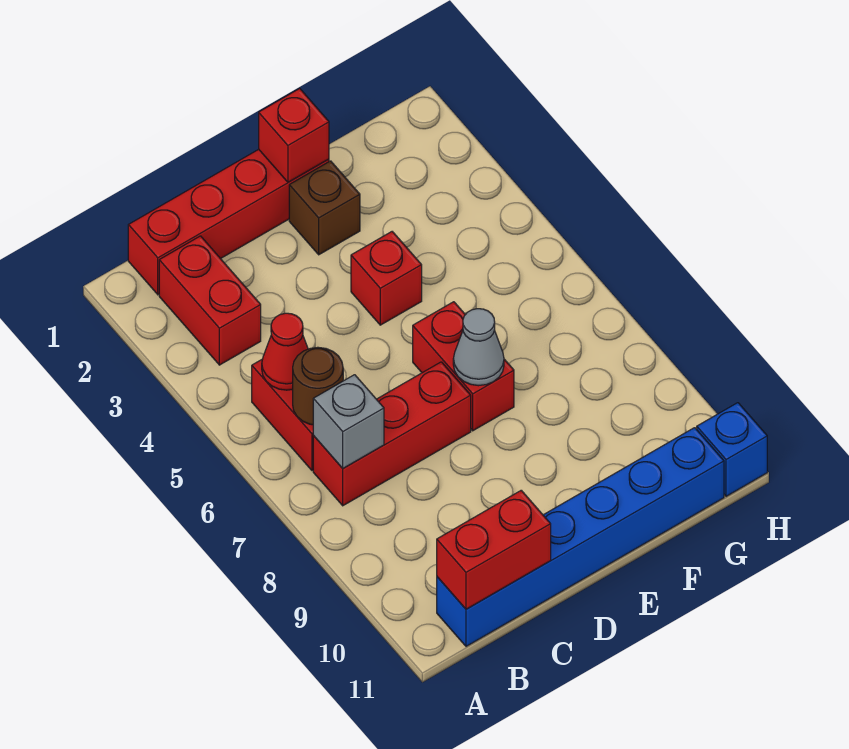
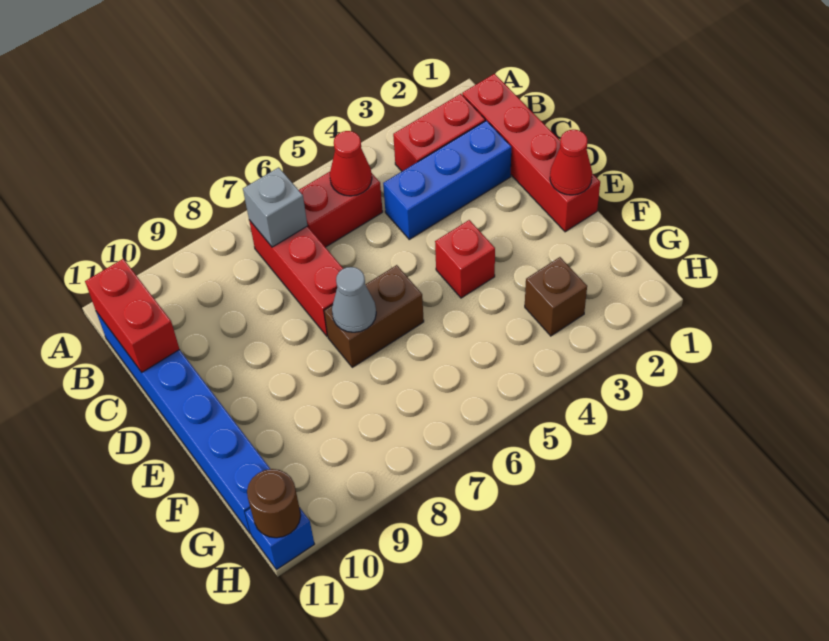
brown round brick B6 level 2 -> brown round brick H11 level 2
none -> blue brick C2:C4 level 1
red brick E1 level 2 -> red cone E1 level 2
brown brick E2 level 1 -> brown brick G3 level 1
red brick E6:E7 level 1 -> brown brick E6:E7 level 1

